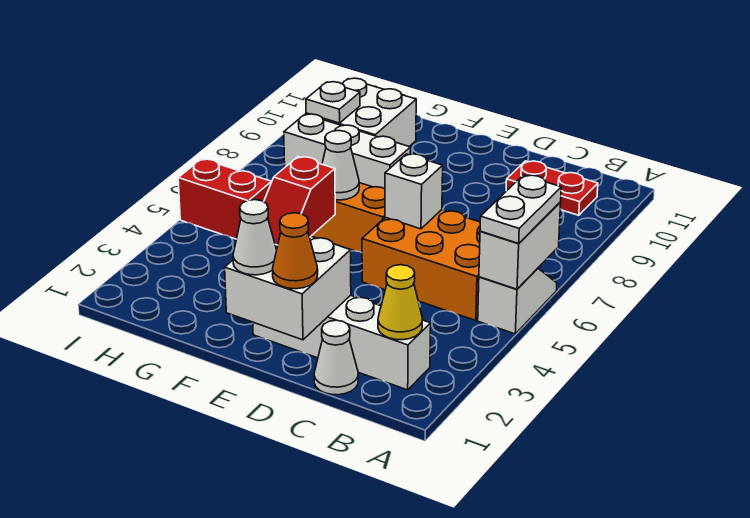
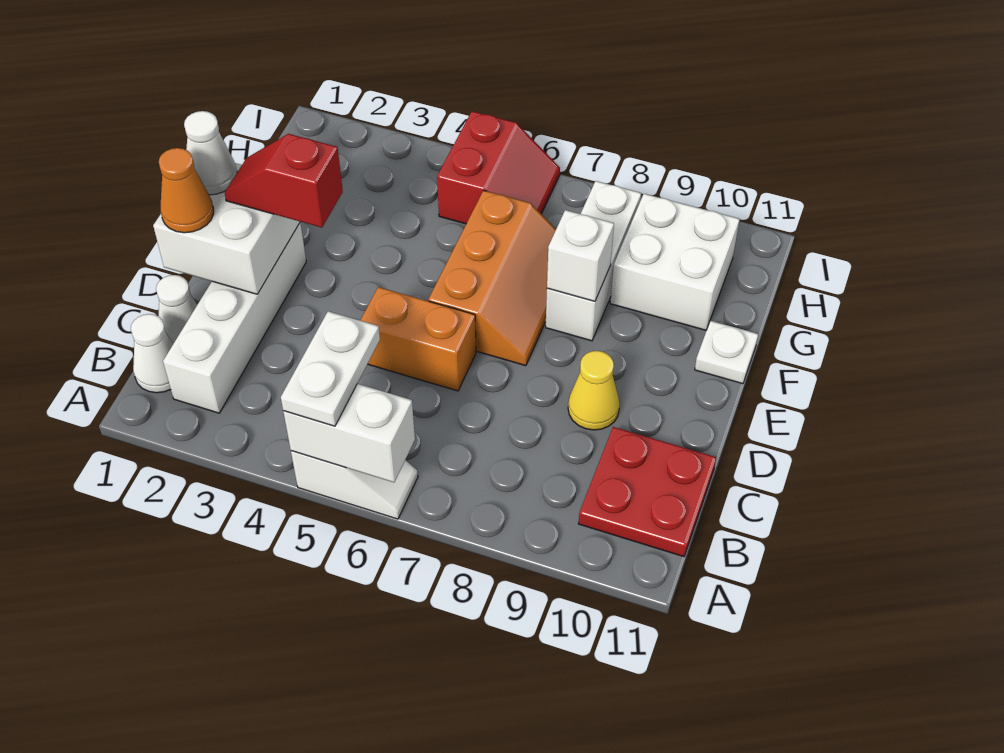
white plate A5:A6 level 3 -> white plate A5:B5 level 3
yellow cone B2 level 2 -> yellow cone D9 level 1
orange brick B5:D6 level 1 -> orange brick D5:D6 level 1
red plate B10:C10 level 1 -> red plate B10:C11 level 1
white brick D6 level 2 -> white brick F8 level 2
white cone F6 level 2 -> white cone B1 level 1
white plate H9 level 2 -> white plate F11 level 1

